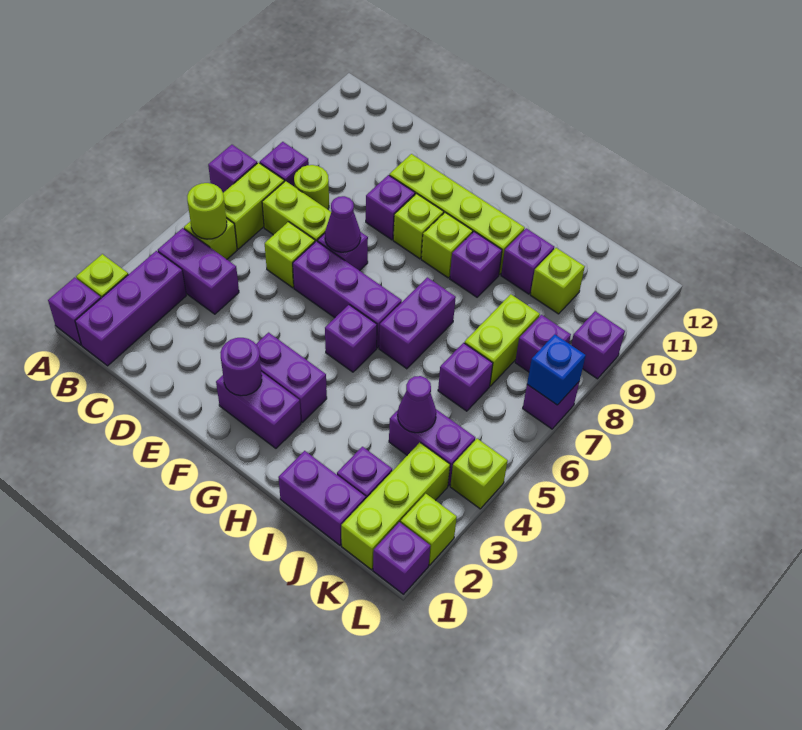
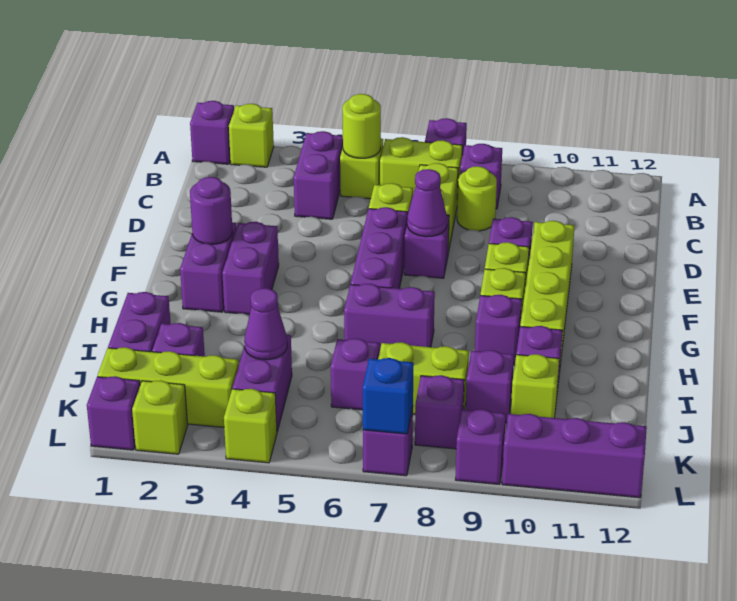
purple brick B1:B3 level 1 -> purple brick L10:L12 level 1
purple brick G5 level 1 -> purple brick J9 level 1

